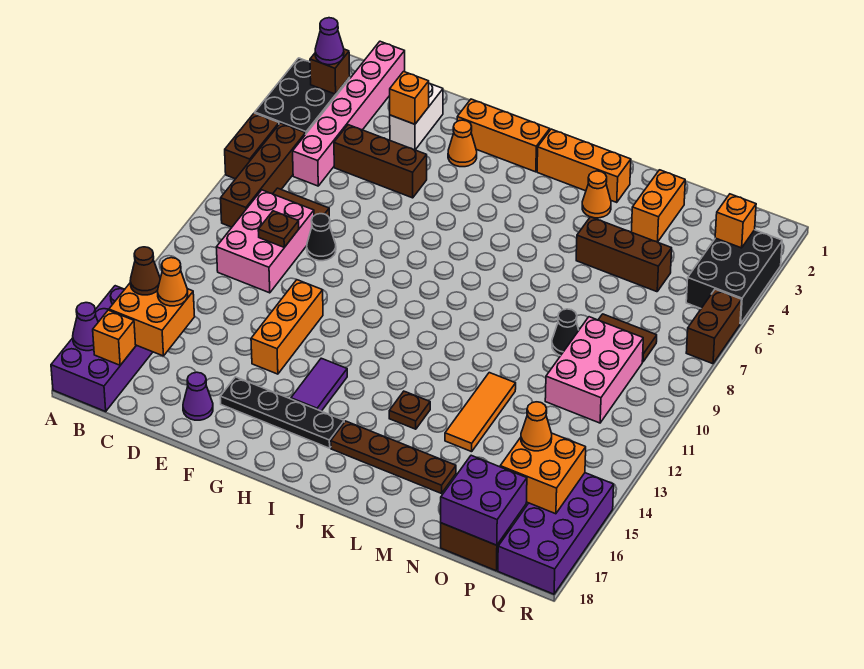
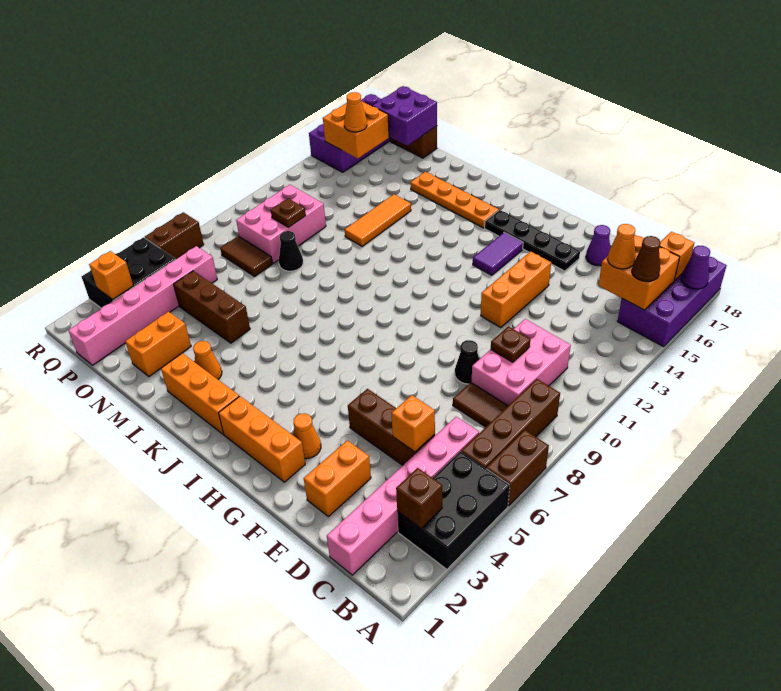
purple cone B3 level 3 -> none
white brick E2:E3 level 1 -> orange brick E2:E3 level 1
orange brick E3 level 2 -> orange brick D5 level 2
brown plate J16:M16 level 1 -> orange plate J16:M16 level 1
brown plate K14 level 1 -> brown plate O10 level 2
none -> pink brick P1:P6 level 1

